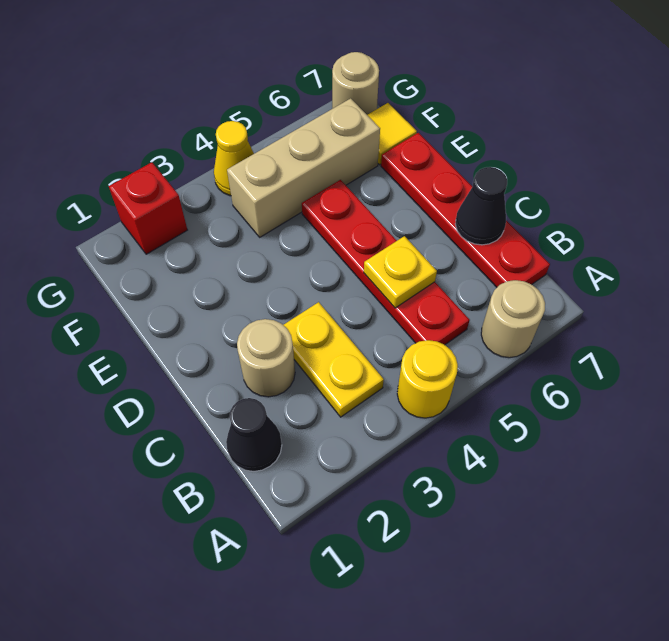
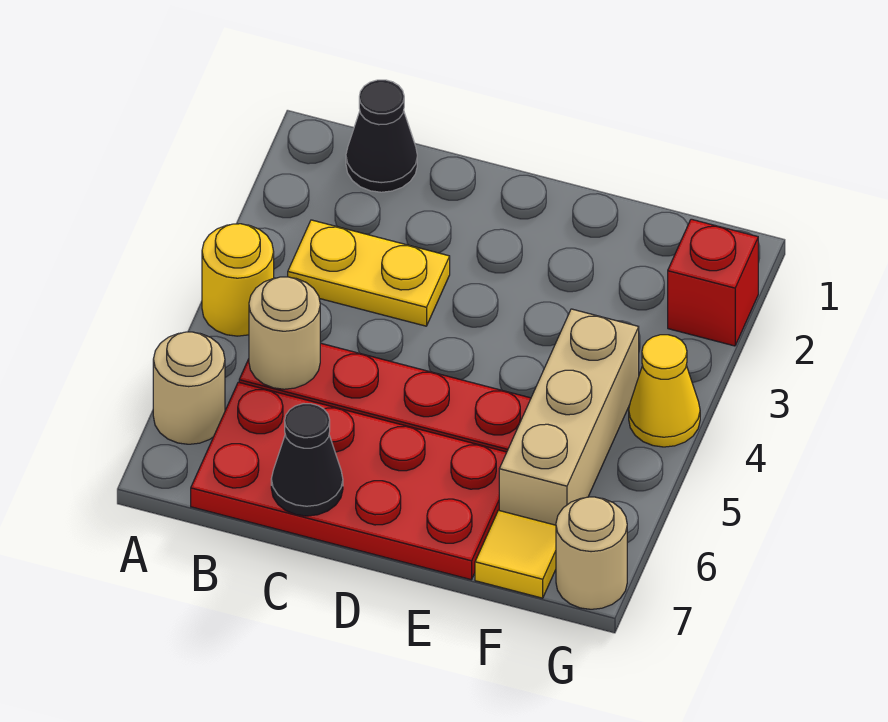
red plate B7:E7 level 1 -> red plate B6:E7 level 1
tan round brick C2 level 1 -> tan round brick B5 level 2
yellow plate C5 level 2 -> none

